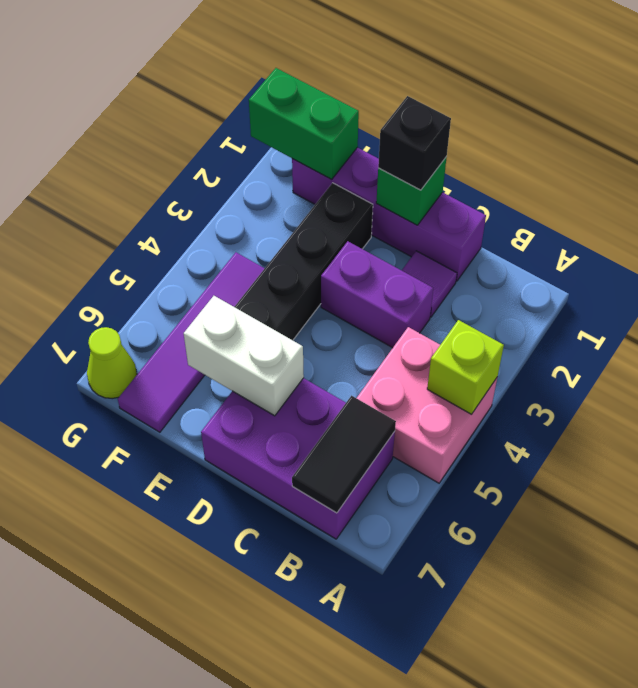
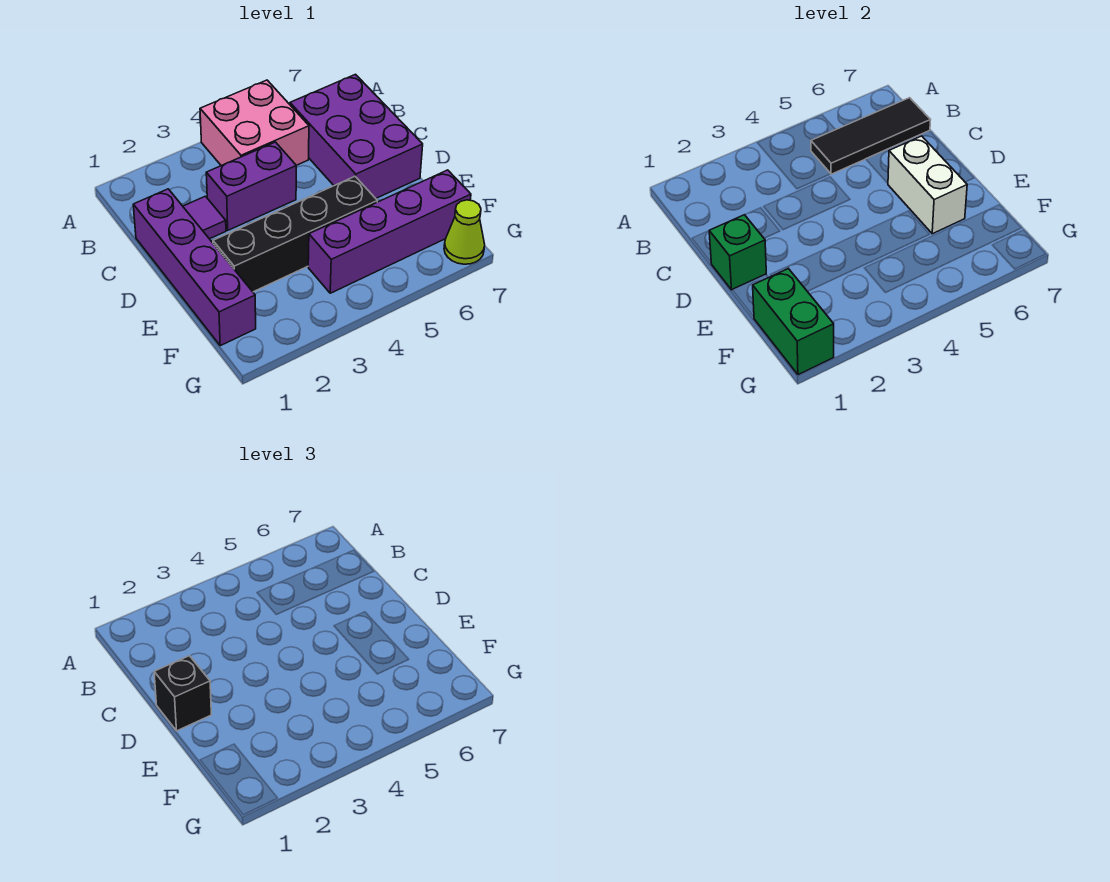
lime brick A4 level 2 -> none
black tile B6:B7 level 2 -> black tile B5:B7 level 2
purple brick C3:D3 level 1 -> purple brick C3:C4 level 1
purple tile F4:F7 level 1 -> purple brick F4:F7 level 1

